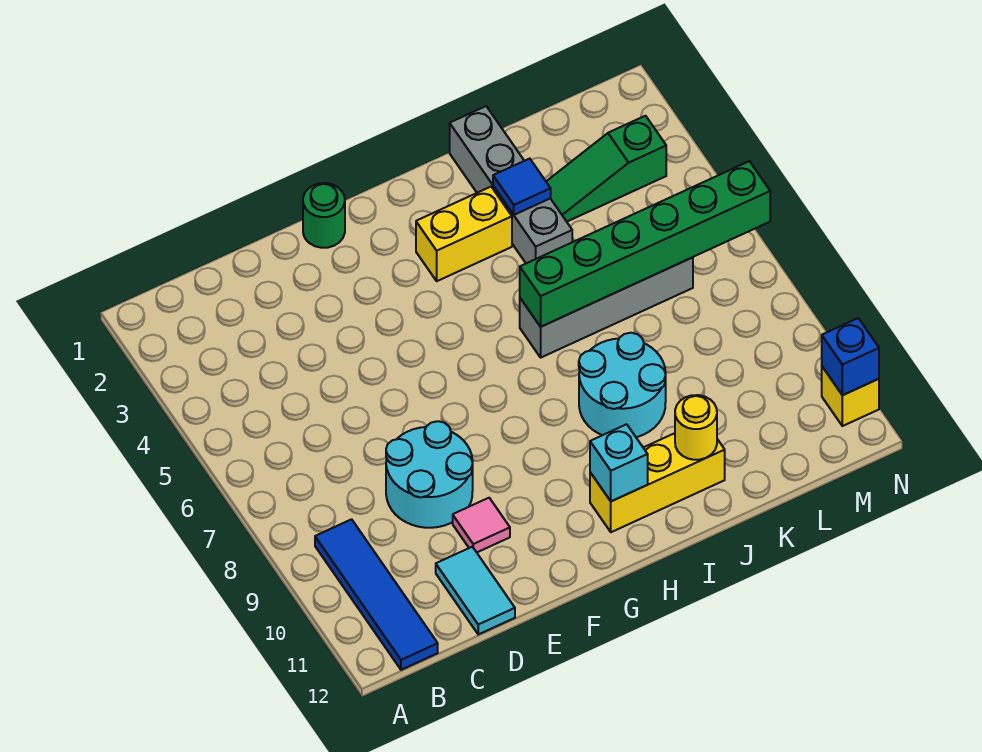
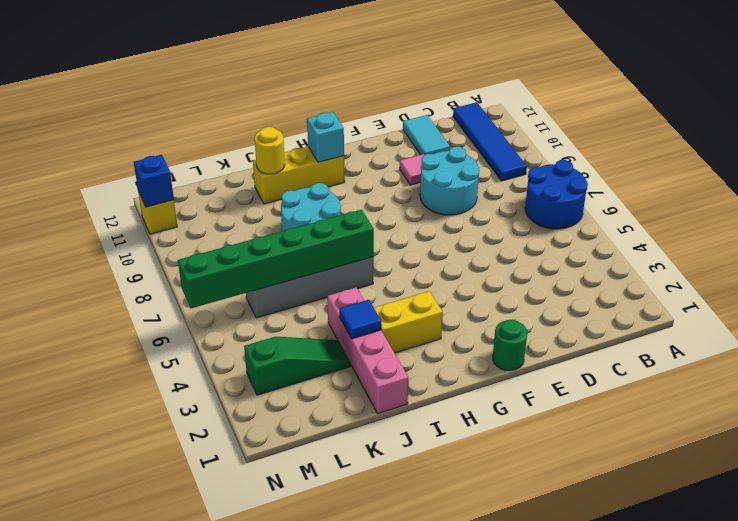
none -> blue round brick A6:B7 level 1
grey brick J1:J4 level 1 -> pink brick J1:J4 level 1

